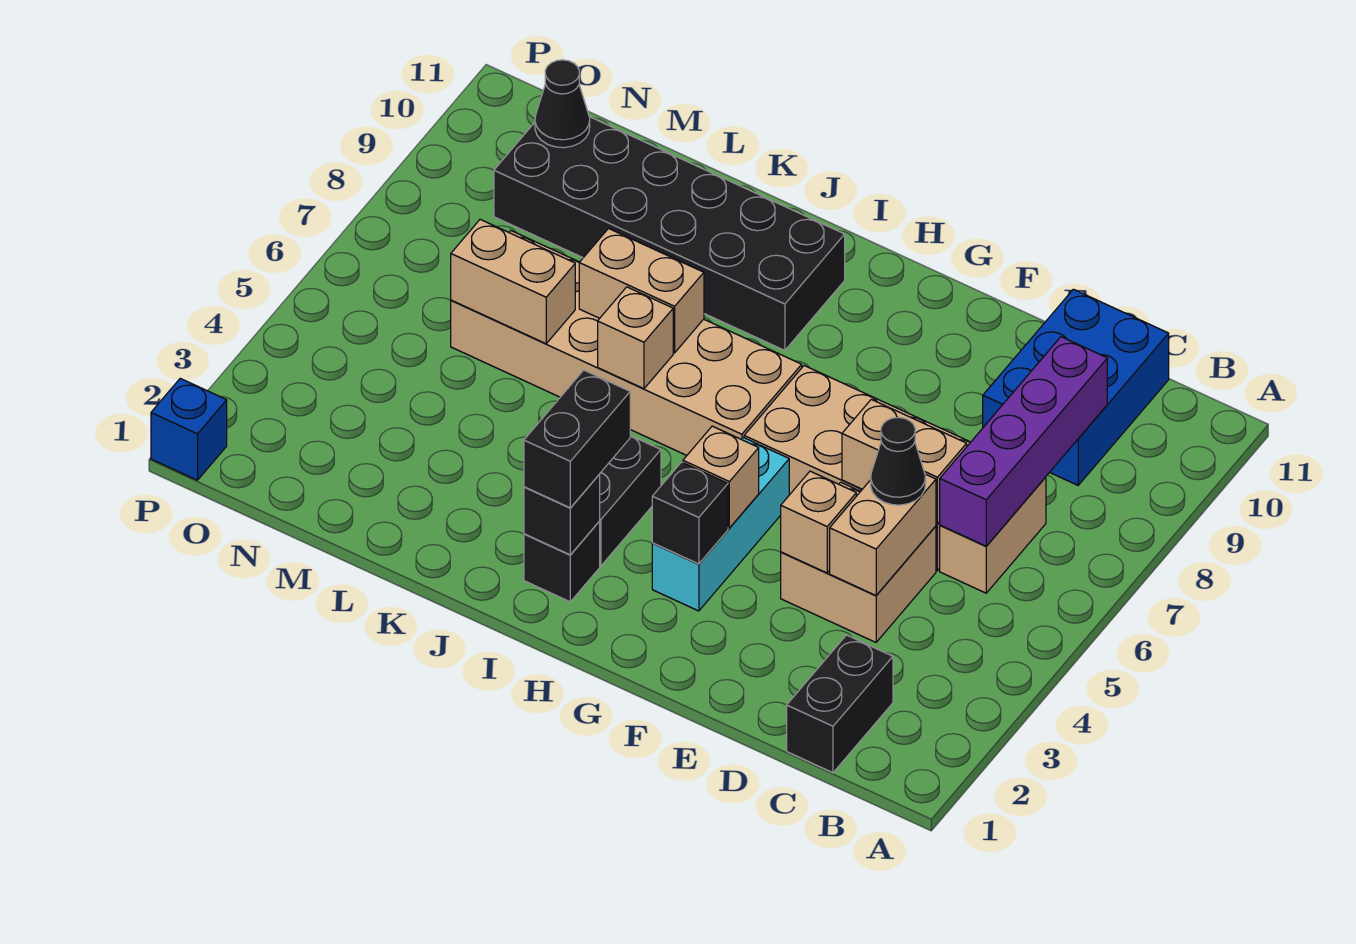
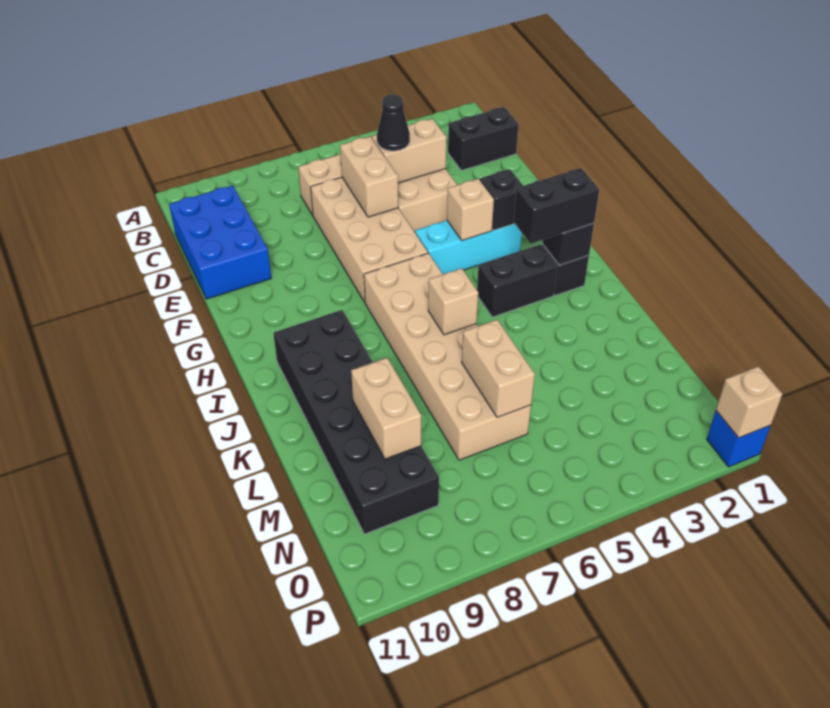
purple brick C6:C9 level 2 -> none
blue brick C9:D11 level 1 -> blue brick C10:E11 level 1
tan brick E4 level 2 -> tan brick P1 level 2
tan brick J7:K7 level 2 -> tan brick L9:M9 level 2
black cone N10 level 2 -> none

